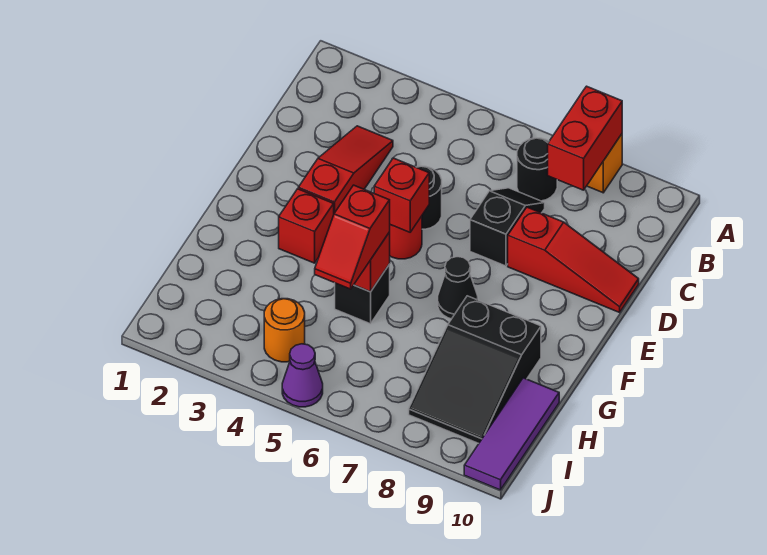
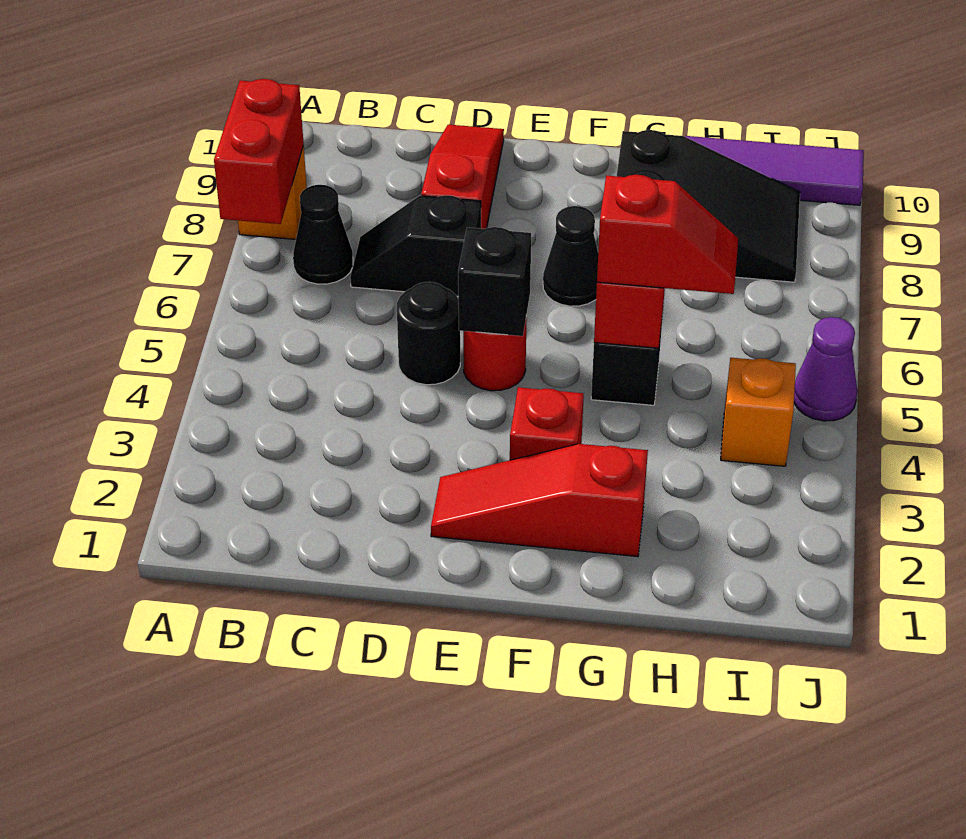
red brick A8:B8 level 2 -> red brick A7:A8 level 2
black round brick B7 level 1 -> black cone B7 level 1
red slope C3:E3 level 1 top E -> red slope E2:G2 level 1 top G
red brick E5 level 2 -> black brick E5 level 2
orange round brick I4 level 1 -> orange brick I4 level 1

